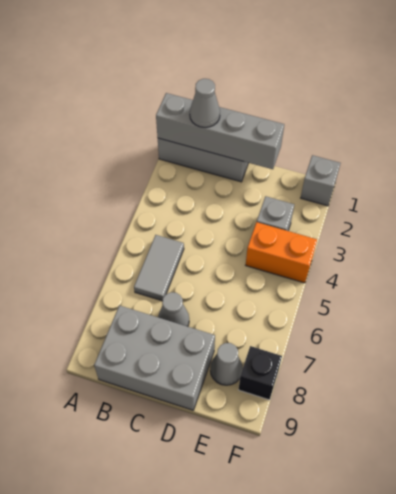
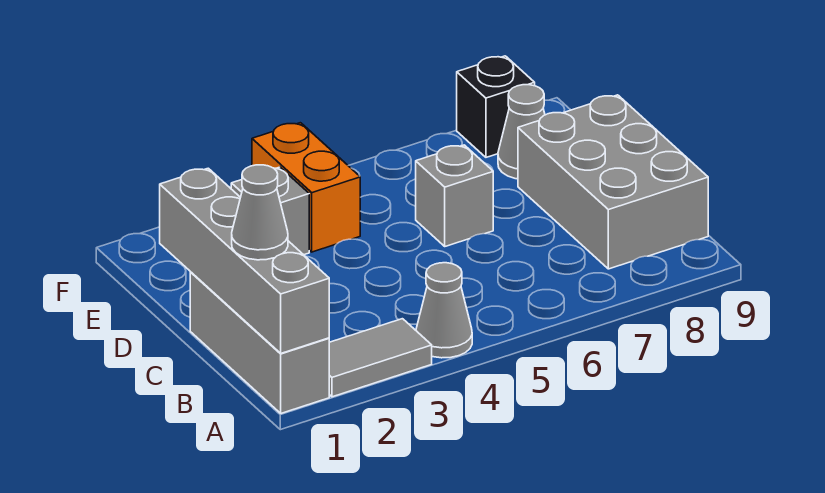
grey tile B5:B6 level 1 -> grey tile A2:A3 level 1
grey cone C7 level 1 -> grey cone A4 level 1
grey brick F1 level 1 -> grey brick D6 level 1

